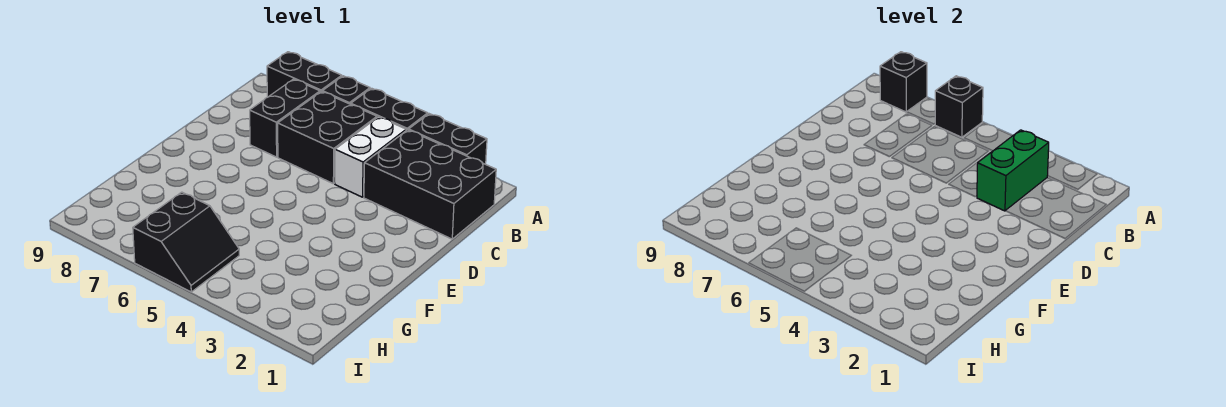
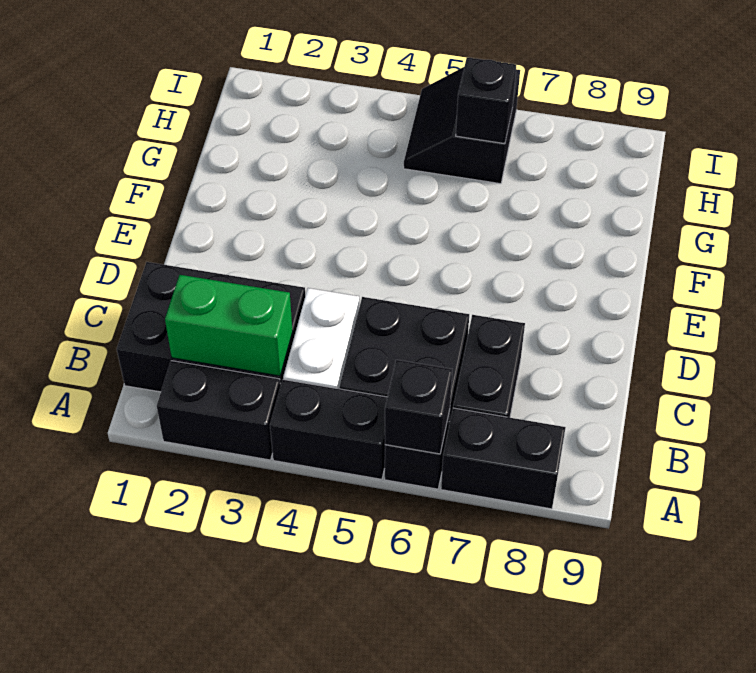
black brick A8 level 2 -> black brick H6 level 2
green brick B3:C3 level 2 -> green brick B2:B3 level 2

